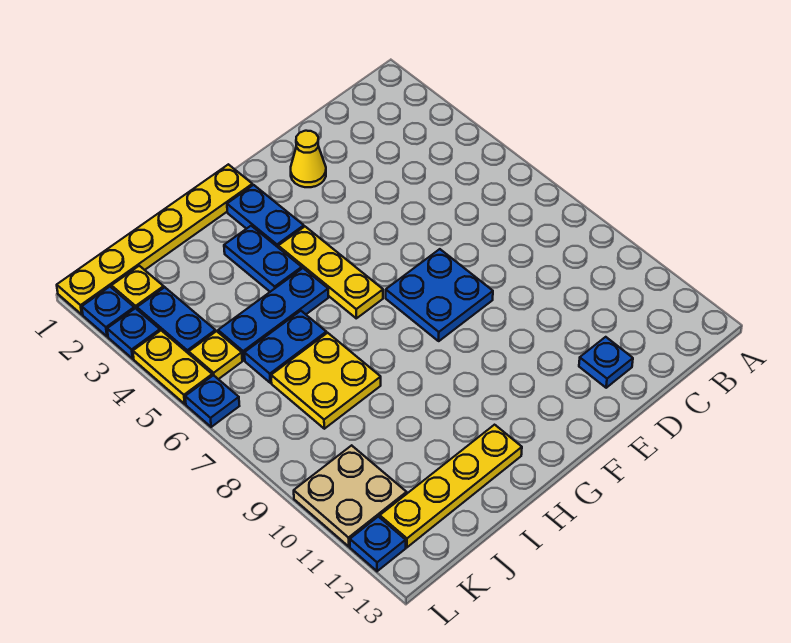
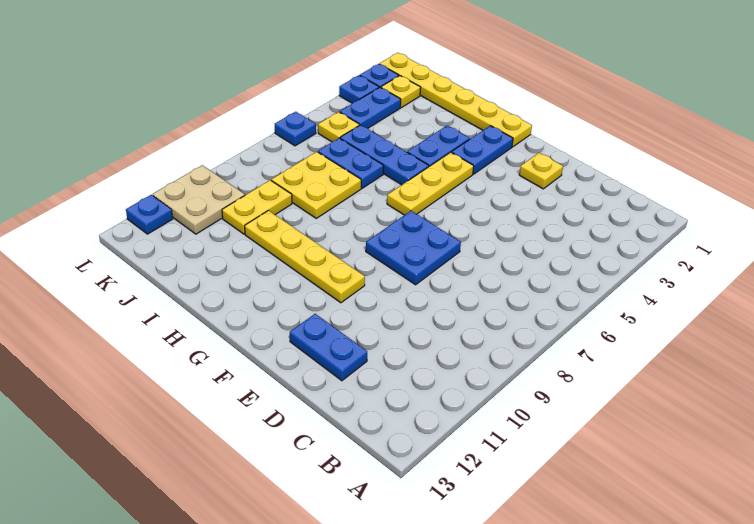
blue plate D12 level 1 -> blue plate D12:E12 level 1
yellow cone E2 level 1 -> yellow plate E2 level 1
yellow plate H12:K12 level 1 -> yellow plate F10:I10 level 1
yellow plate L4:L5 level 1 -> yellow plate J9:J10 level 1

